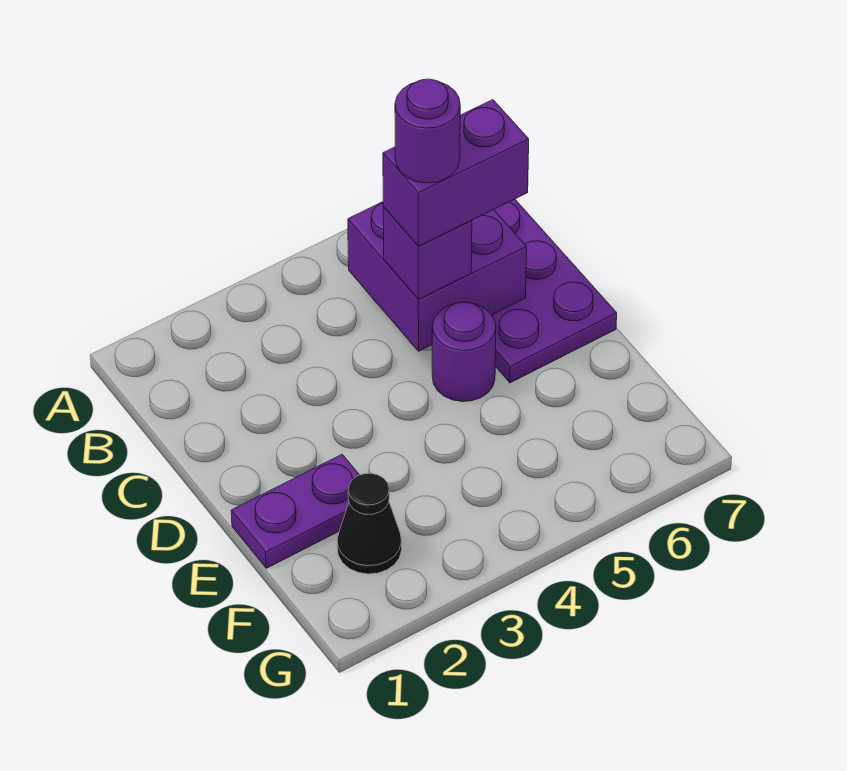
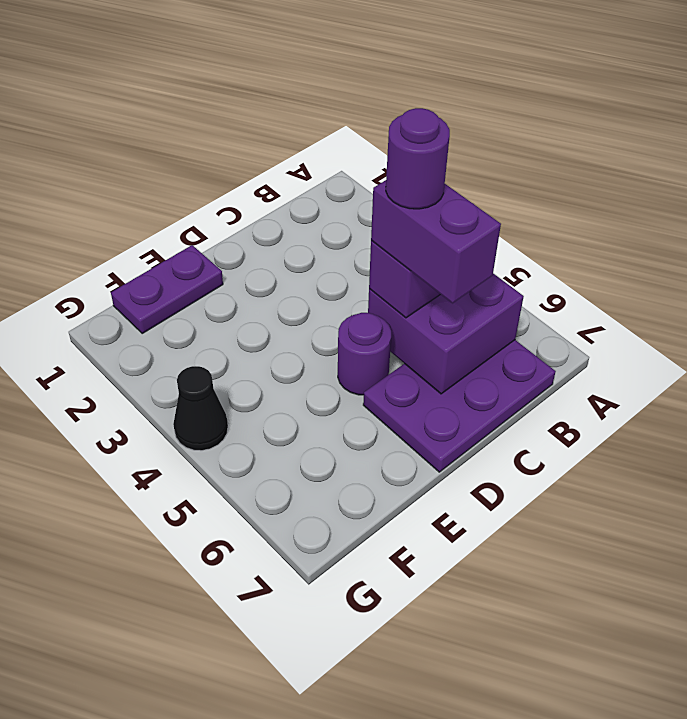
purple plate E1:E2 level 1 -> purple plate E1:F1 level 1
black cone F2 level 1 -> black cone G4 level 1

